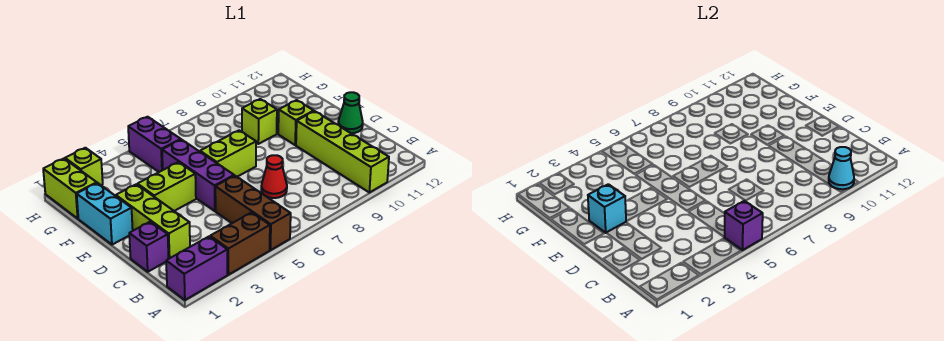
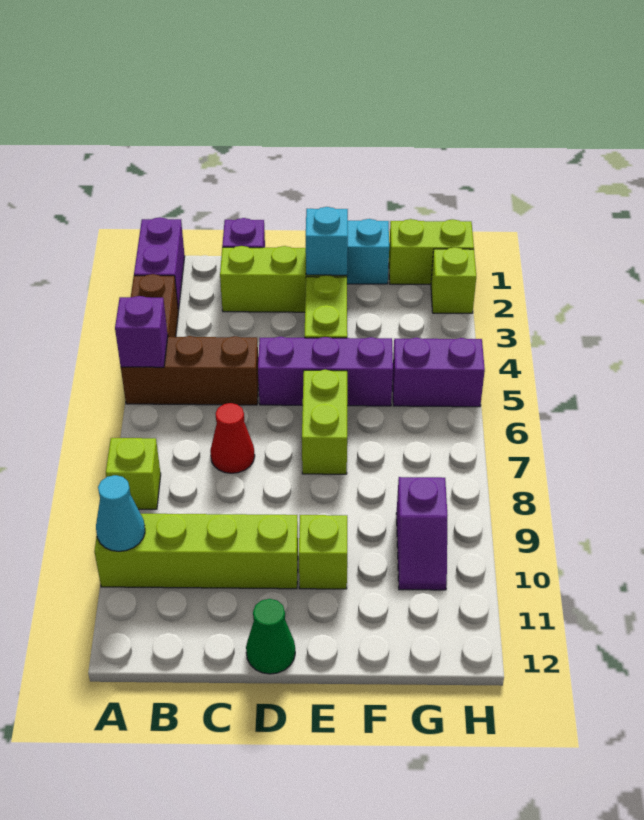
lime brick F9 level 1 -> lime brick A8 level 1
none -> purple slope G9:G10 level 1 top 9

